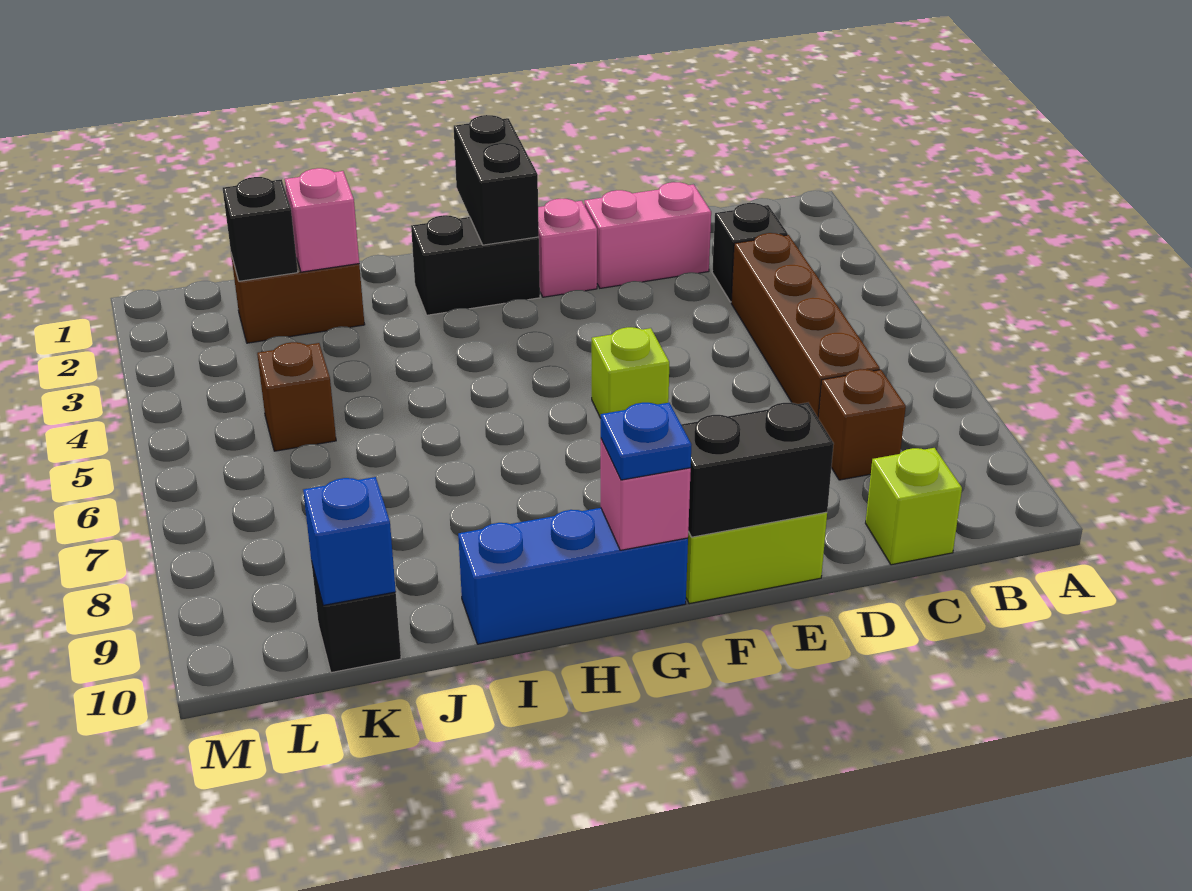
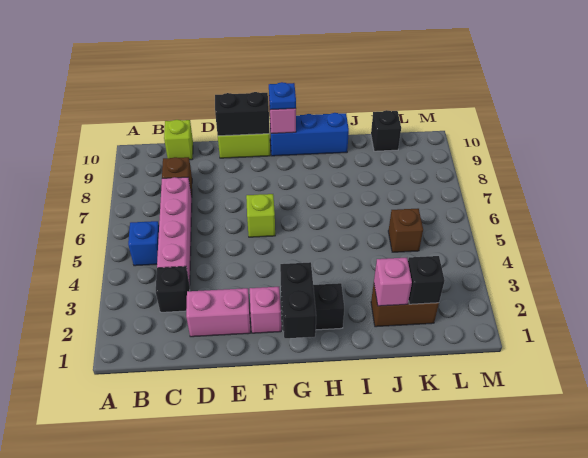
brown brick C4:C7 level 1 -> pink brick C4:C7 level 1
blue brick K10 level 2 -> blue brick B5 level 1

